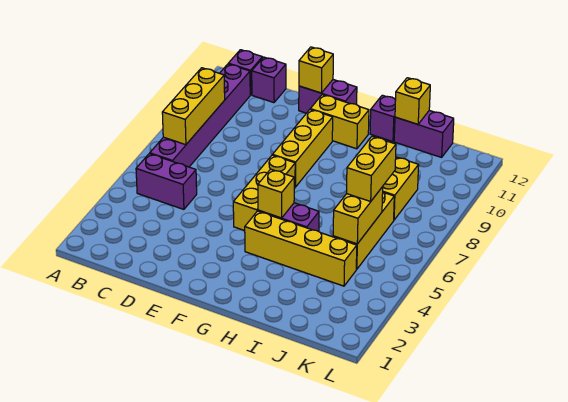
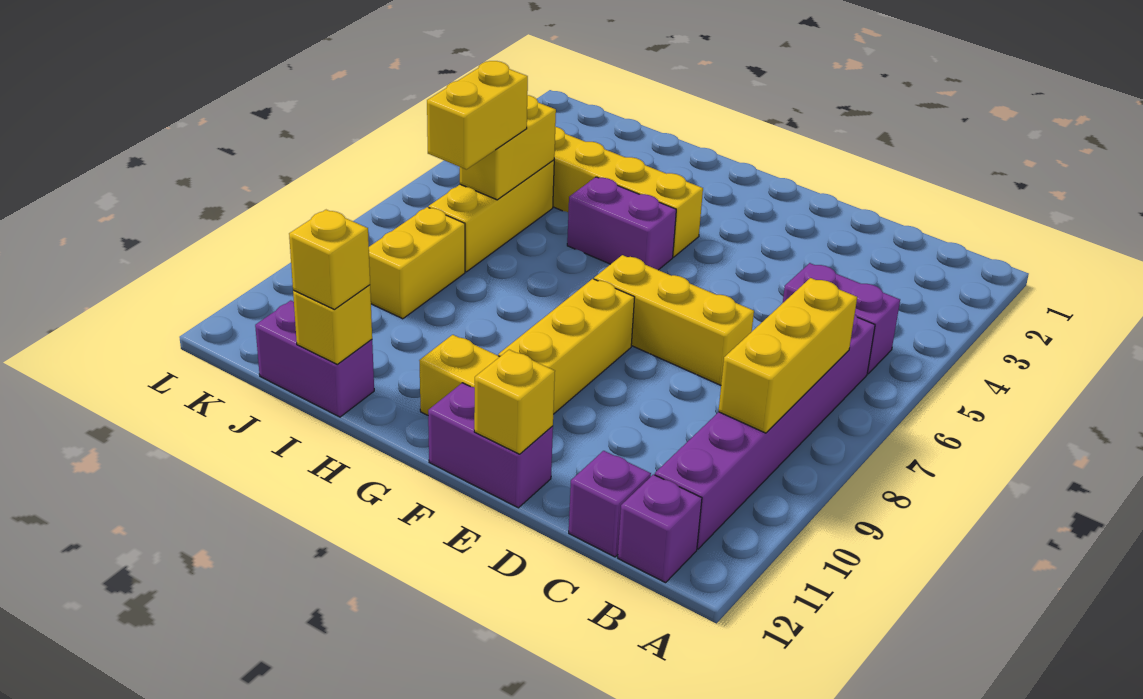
yellow brick F5:F7 level 1 -> yellow brick D7:F7 level 1
yellow brick G5 level 2 -> yellow brick I12 level 3
purple brick H12 level 1 -> none

